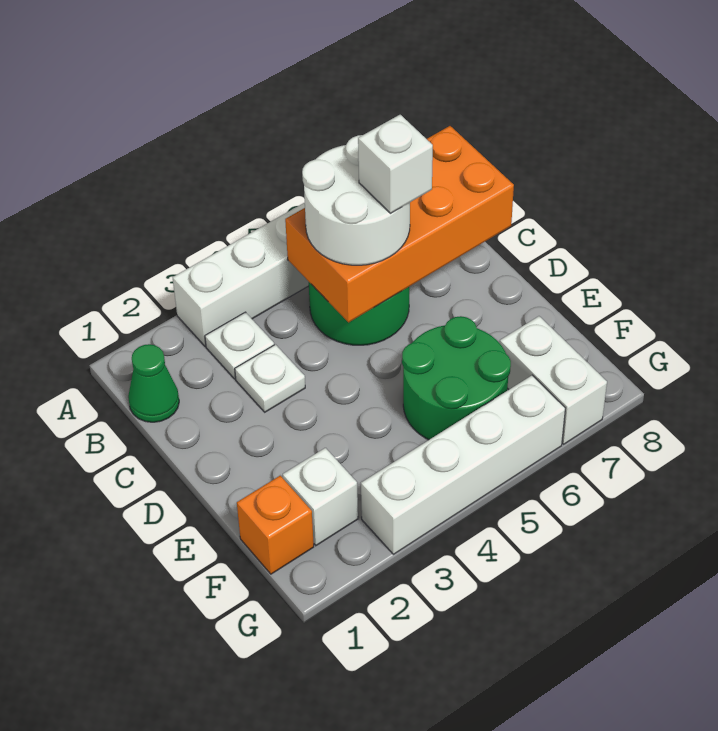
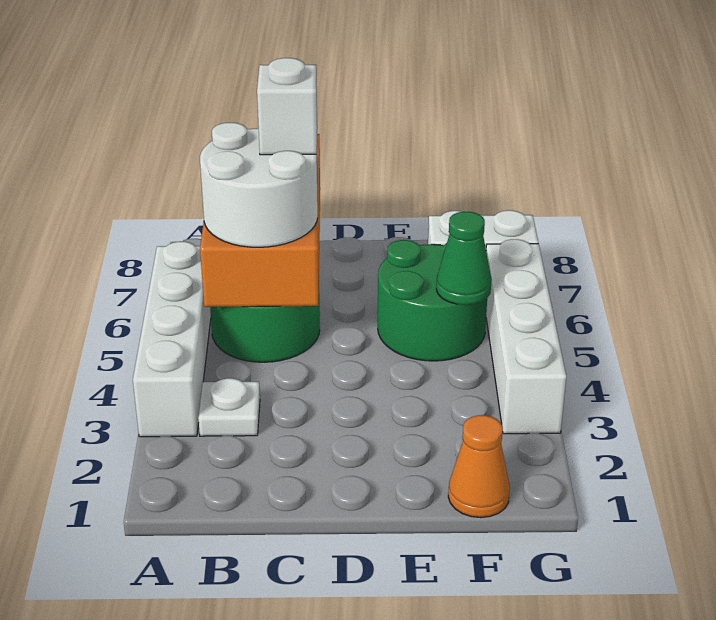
green cone B1 level 1 -> green cone F5 level 2
white plate C3 level 1 -> none
orange brick F1 level 1 -> orange cone F1 level 1
white brick F2 level 1 -> none

